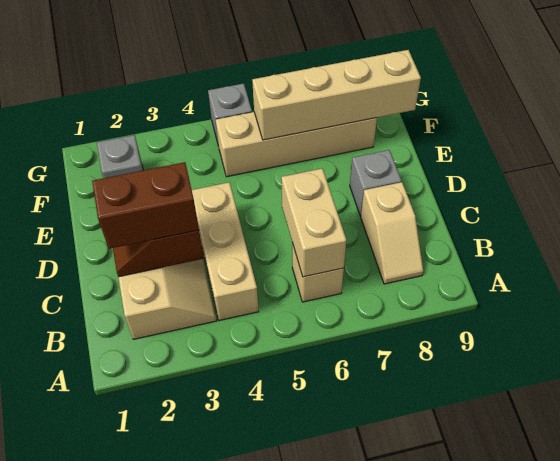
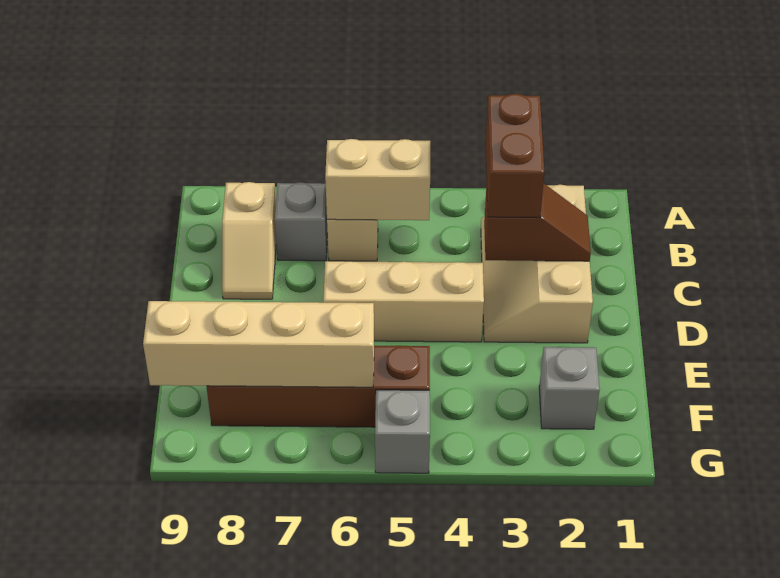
tan brick B4:D4 level 1 -> tan brick D4:D6 level 1
tan brick B6:C6 level 2 -> tan brick B5:B6 level 2
tan slope B8:C8 level 1 top C -> tan slope B8:C8 level 1 top B
brown brick C2:C3 level 3 -> brown brick B3:C3 level 3
grey brick D8 level 1 -> grey brick B7 level 1
tan brick F5:F8 level 1 -> brown brick F5:F8 level 1

